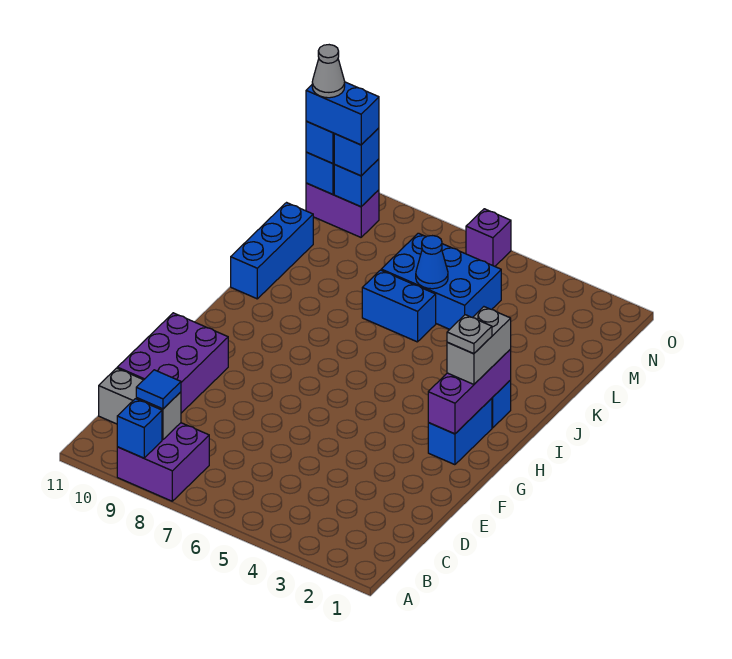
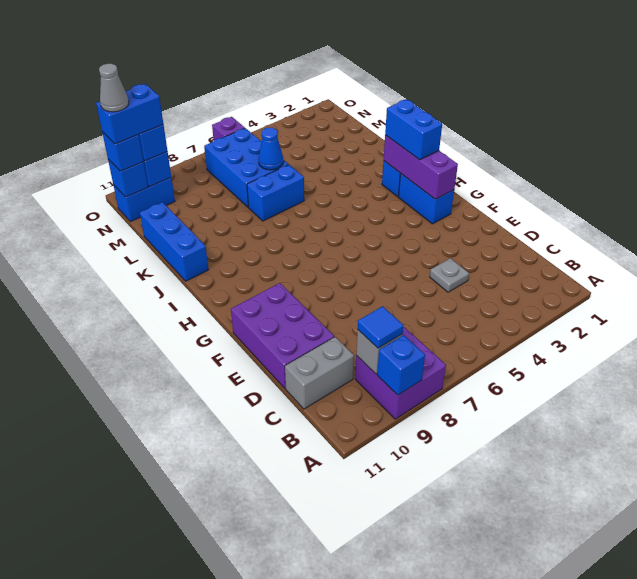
grey brick H2:I2 level 3 -> blue brick H2:I2 level 3
grey plate H2 level 4 -> grey plate D4 level 1
blue brick L5:M7 level 1 -> blue brick L6:N7 level 1
purple brick N10:N11 level 1 -> blue brick N10:N11 level 1

